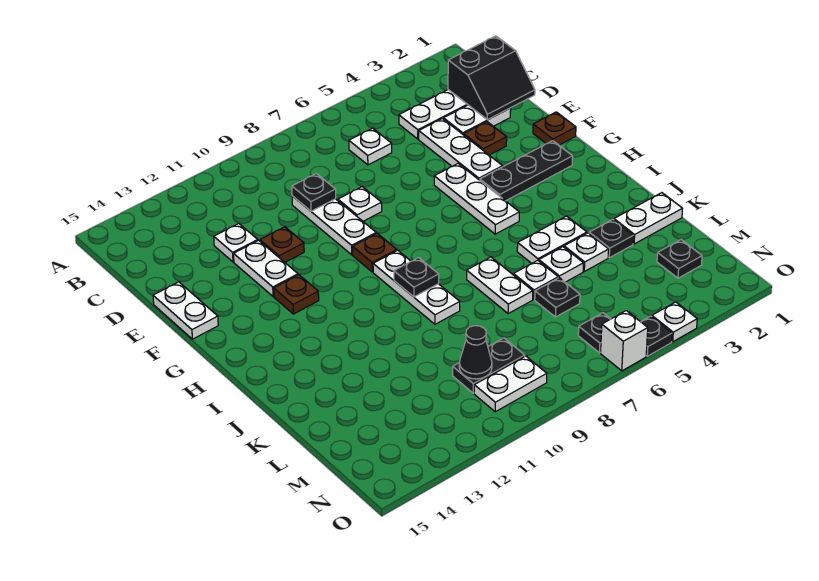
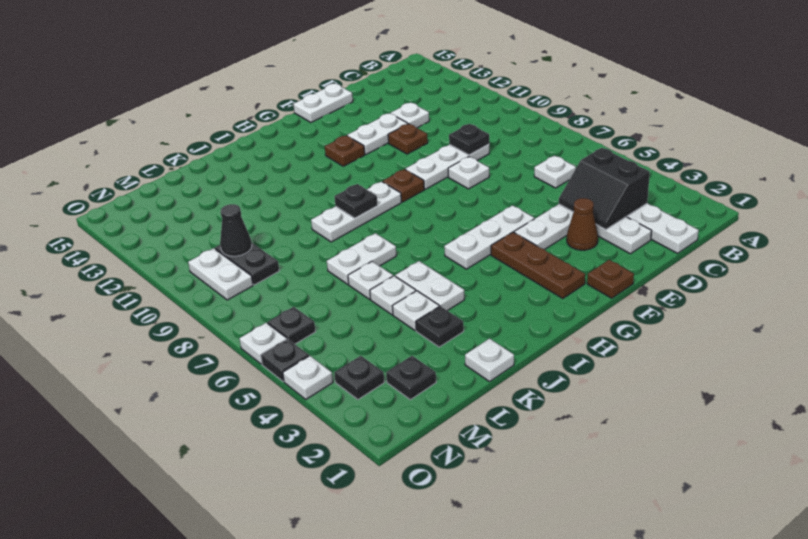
black slope C1:D2 level 2 top C -> black slope C3:D4 level 2 top C
brown plate E3 level 1 -> brown cone E3 level 1
black plate G2:G4 level 1 -> brown plate G2:G4 level 1
white plate K1:K2 level 1 -> white plate K1 level 1
black plate L6 level 1 -> black plate N3 level 1
white brick O6 level 1 -> white plate O6 level 1

